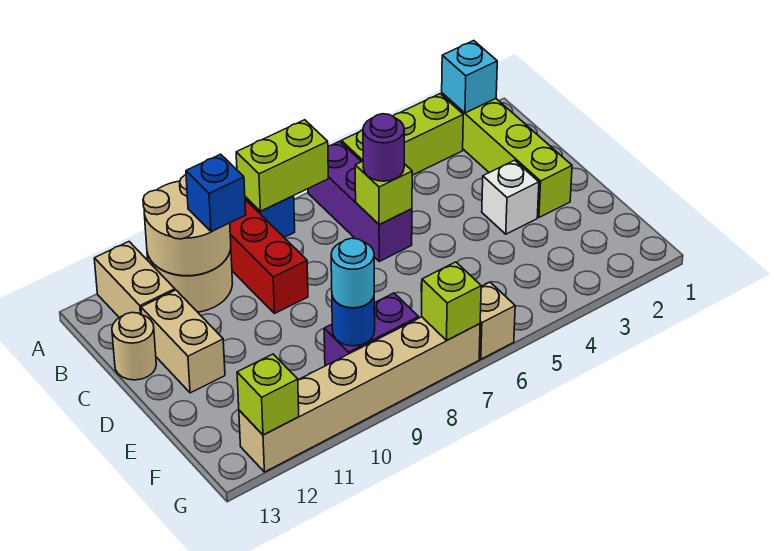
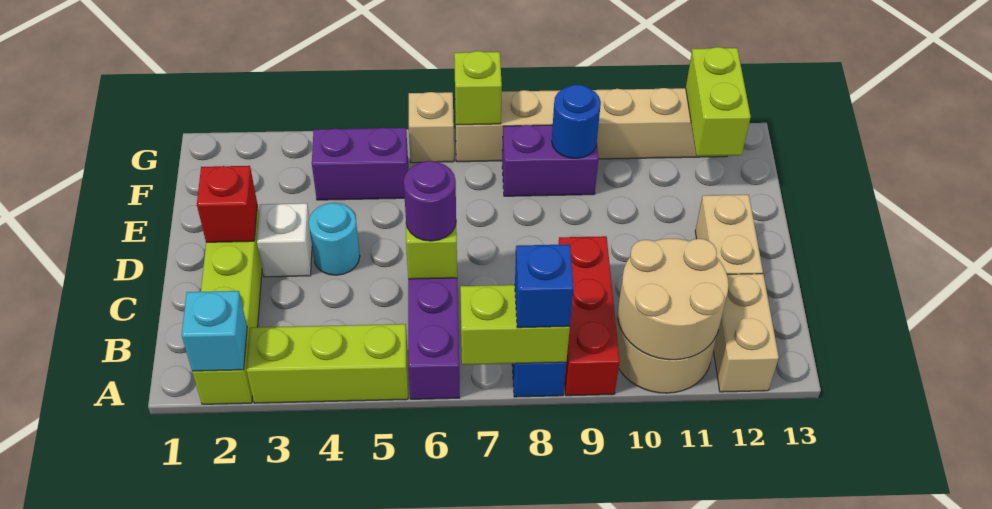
blue brick B10 level 3 -> blue brick A8 level 3
tan round brick C13 level 1 -> none
none -> red brick D2 level 2
none -> purple brick F4:F5 level 1
cyan round brick F9 level 3 -> cyan round brick D4 level 1
lime brick G12 level 2 -> lime brick F12:G12 level 2

